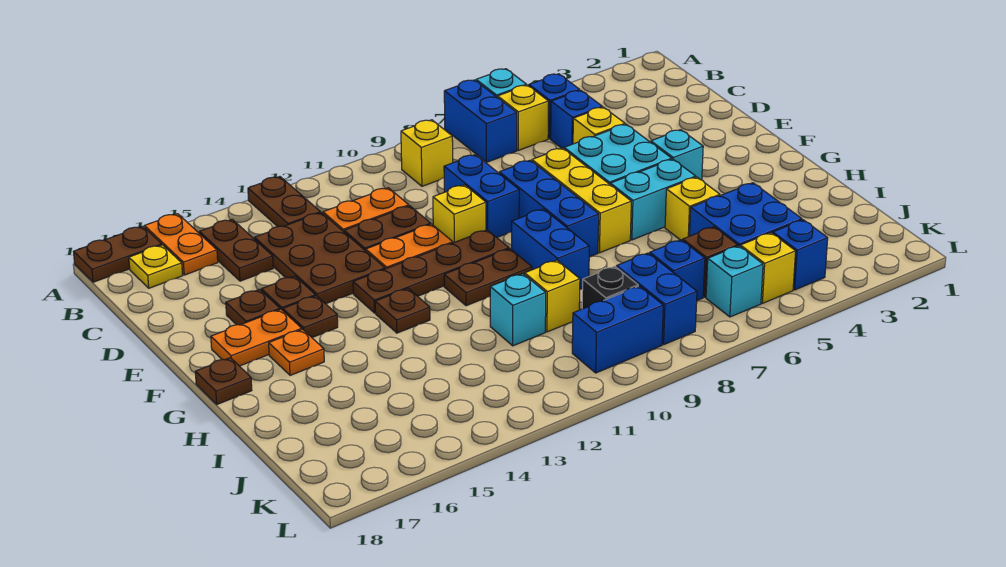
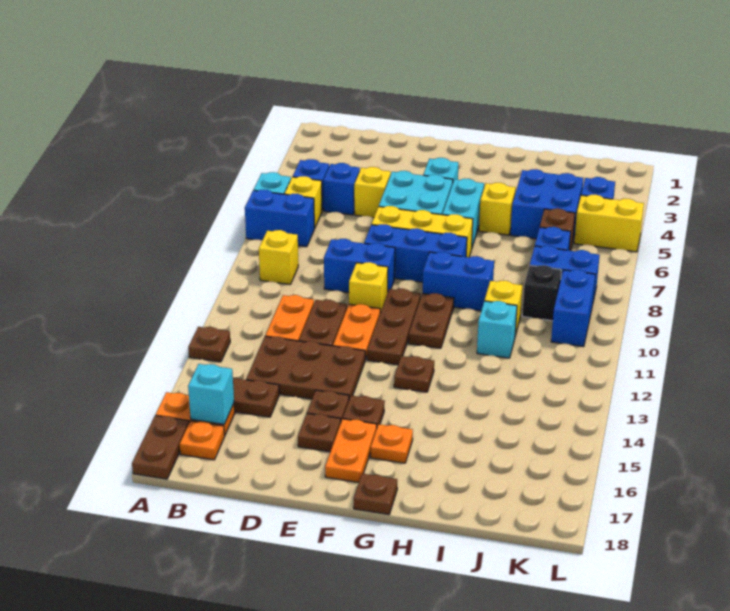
brown plate A13:B13 level 1 -> brown plate A13 level 1
yellow plate B17 level 1 -> orange plate B17 level 1
brown plate F10:F13 level 1 -> brown plate F10:F12 level 1
yellow brick K5 level 1 -> yellow brick K5:L5 level 1
cyan brick K6 level 1 -> cyan brick B16 level 2

